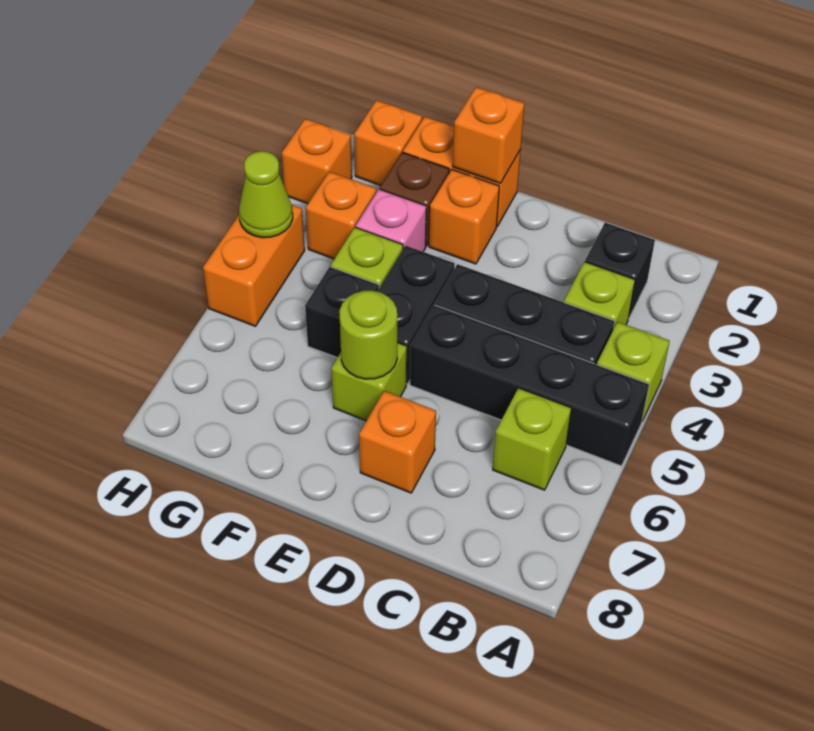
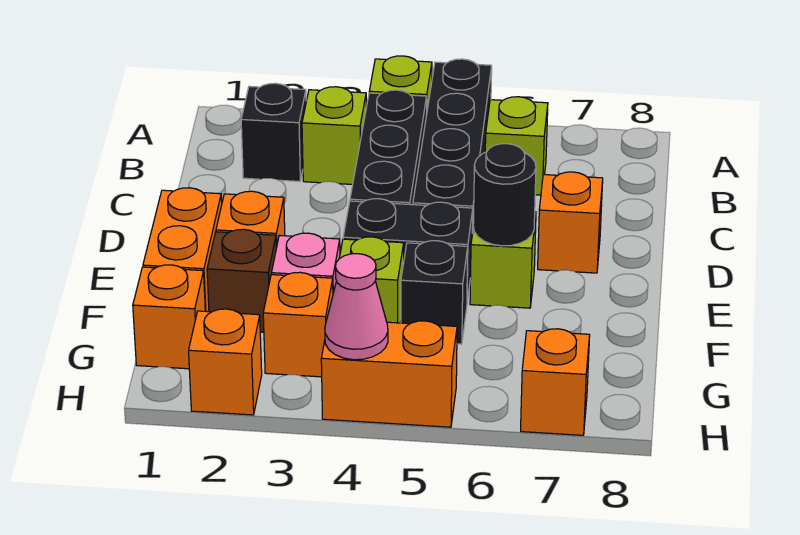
orange brick E1 level 2 -> orange brick H7 level 1
lime round brick E6 level 2 -> black round brick E6 level 2
lime cone H4 level 2 -> pink cone H4 level 2

